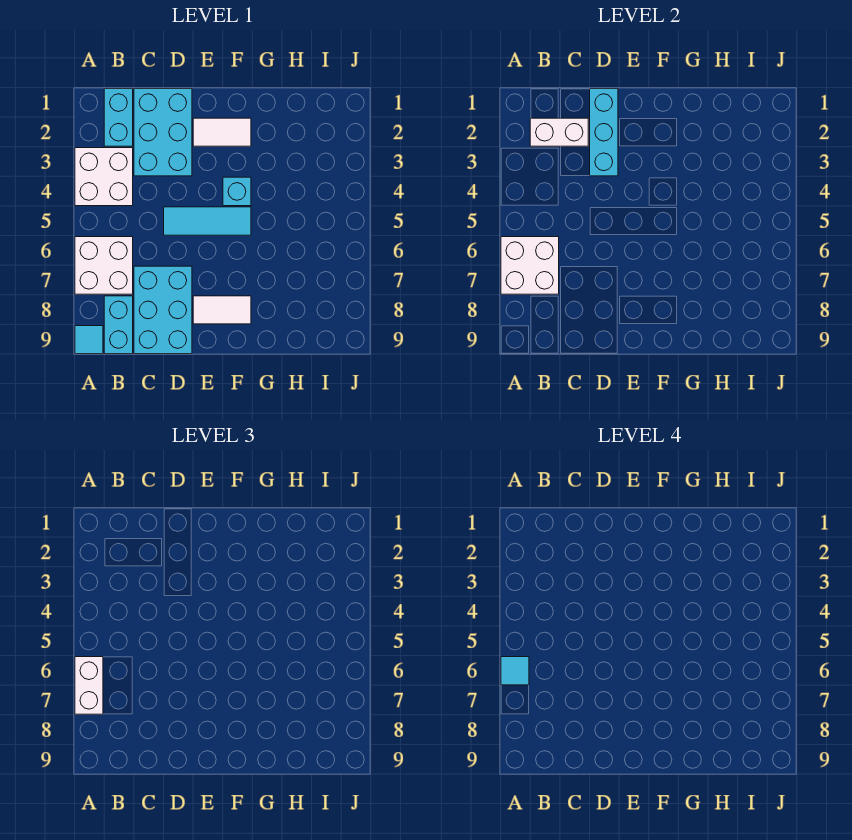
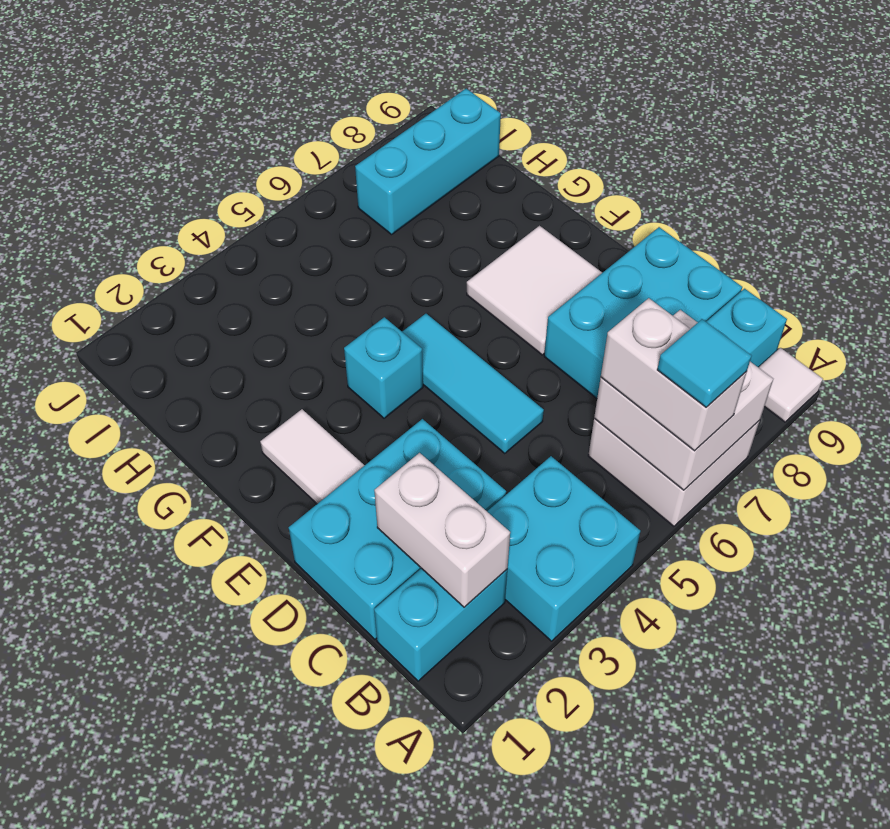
white brick A3:B4 level 1 -> cyan brick A3:B4 level 1
white brick A6:A7 level 3 -> white brick A6:B6 level 3
cyan tile A9 level 1 -> white tile A9 level 1
cyan brick D1:D3 level 2 -> cyan brick I7:I9 level 1
white tile E8:F8 level 1 -> white tile E7:F8 level 1

